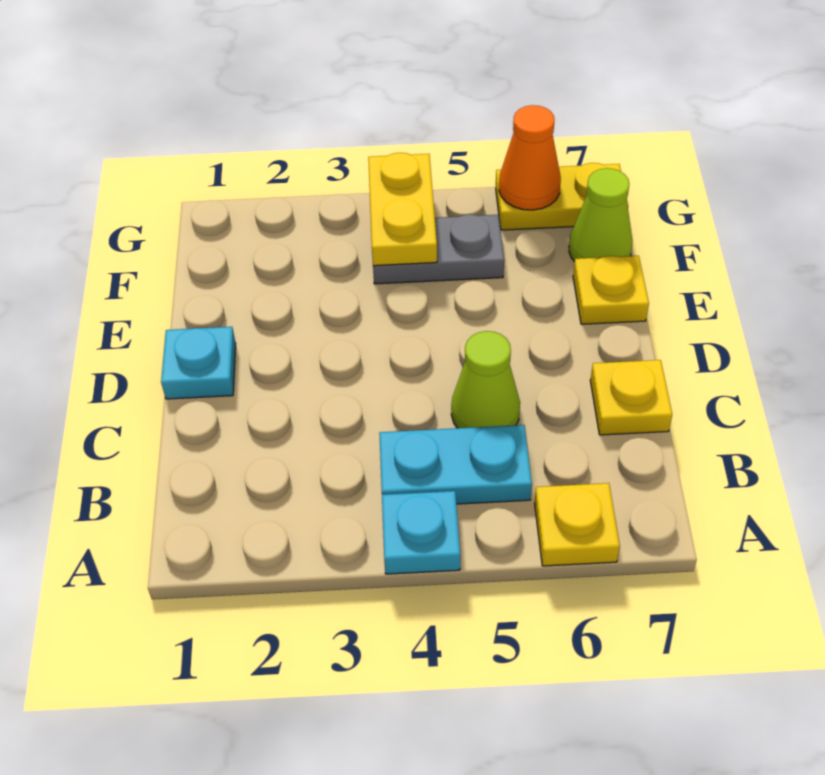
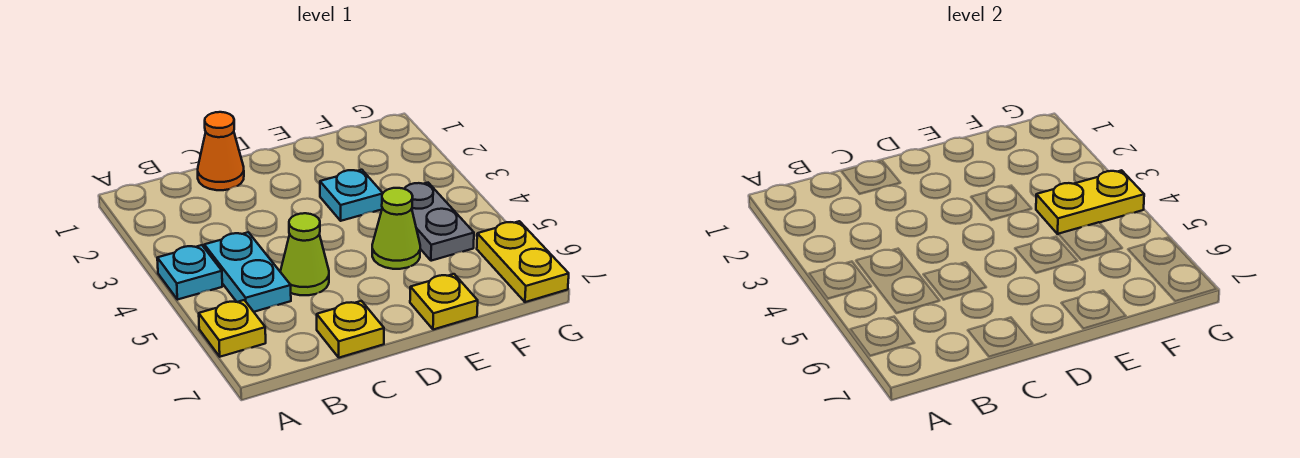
cyan plate D1 level 1 -> cyan plate E3 level 1
lime cone F7 level 1 -> lime cone E5 level 1
orange cone G6 level 2 -> orange cone C1 level 1

